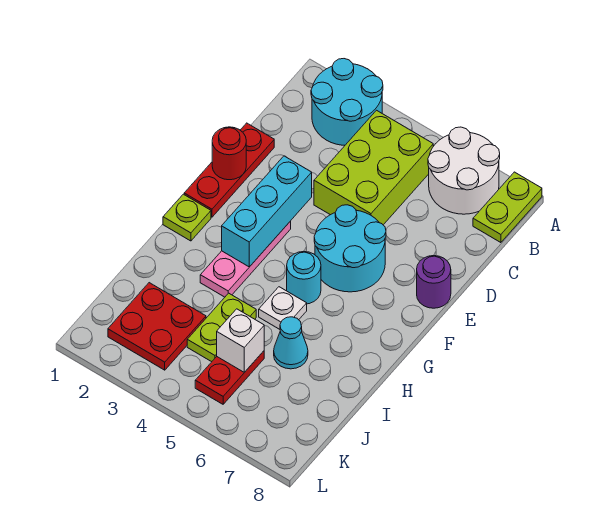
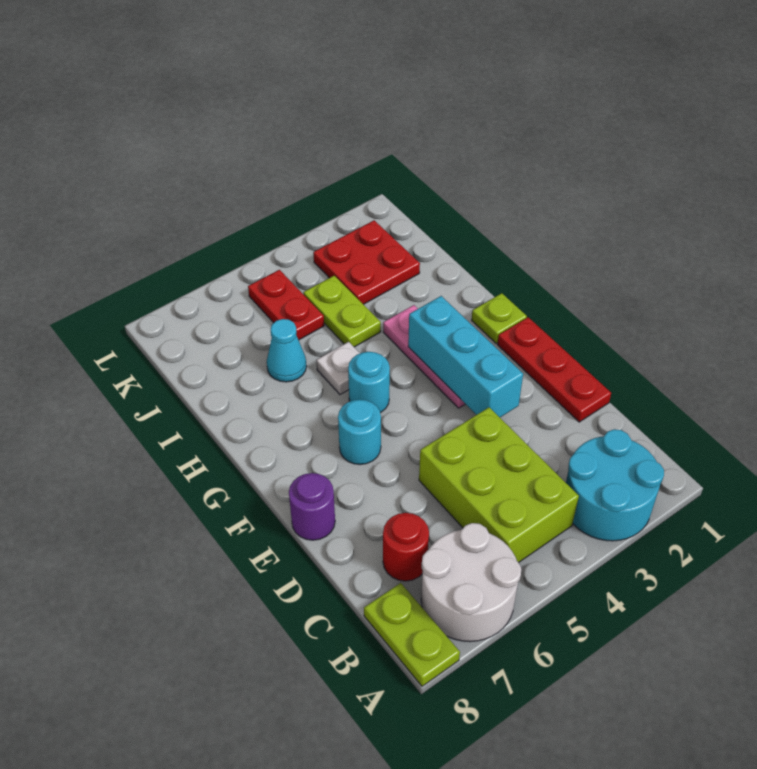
red round brick E1 level 2 -> red round brick C7 level 1
cyan round brick E5:F6 level 1 -> cyan round brick F6 level 1
white brick J5 level 2 -> none

